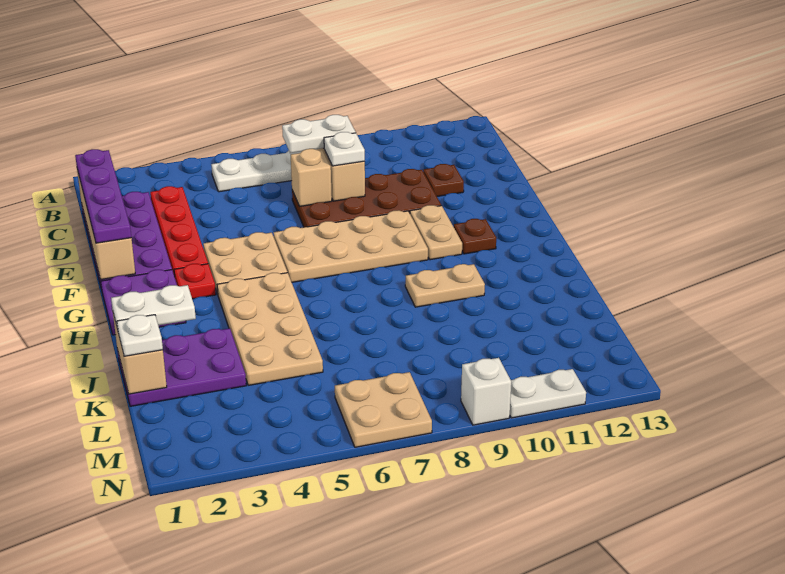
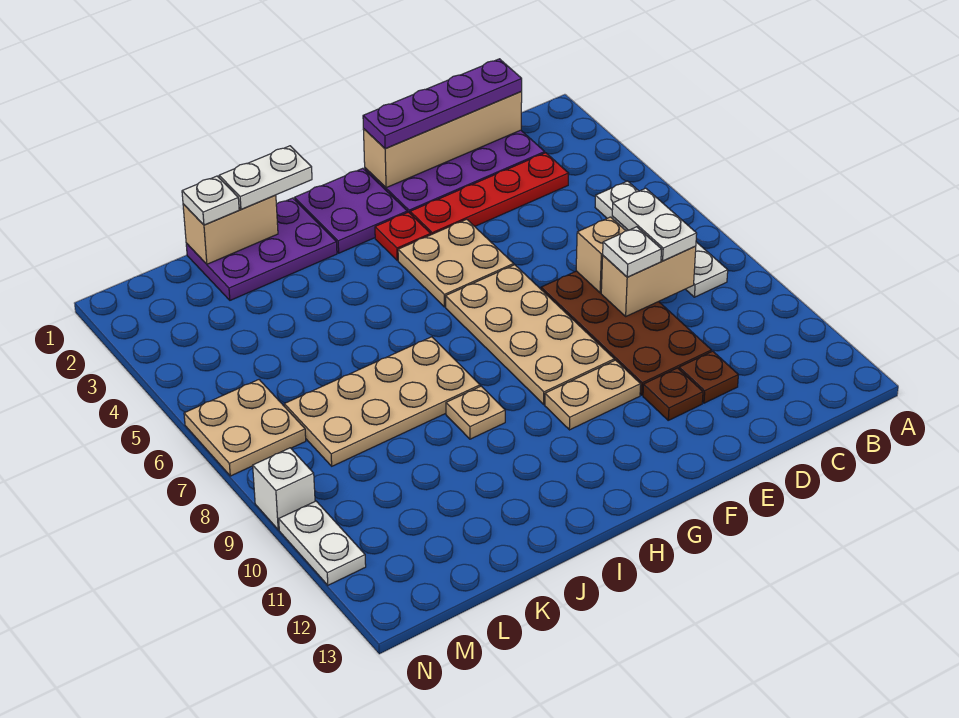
brown plate G11 level 1 -> brown plate E11 level 1
tan plate H4:K5 level 1 -> tan plate I7:L8 level 1
tan plate I9:I10 level 1 -> tan plate I9 level 1
purple plate J1:K3 level 1 -> purple plate I1:K2 level 1
white plate J1:J2 level 3 -> white plate I1:J1 level 3

